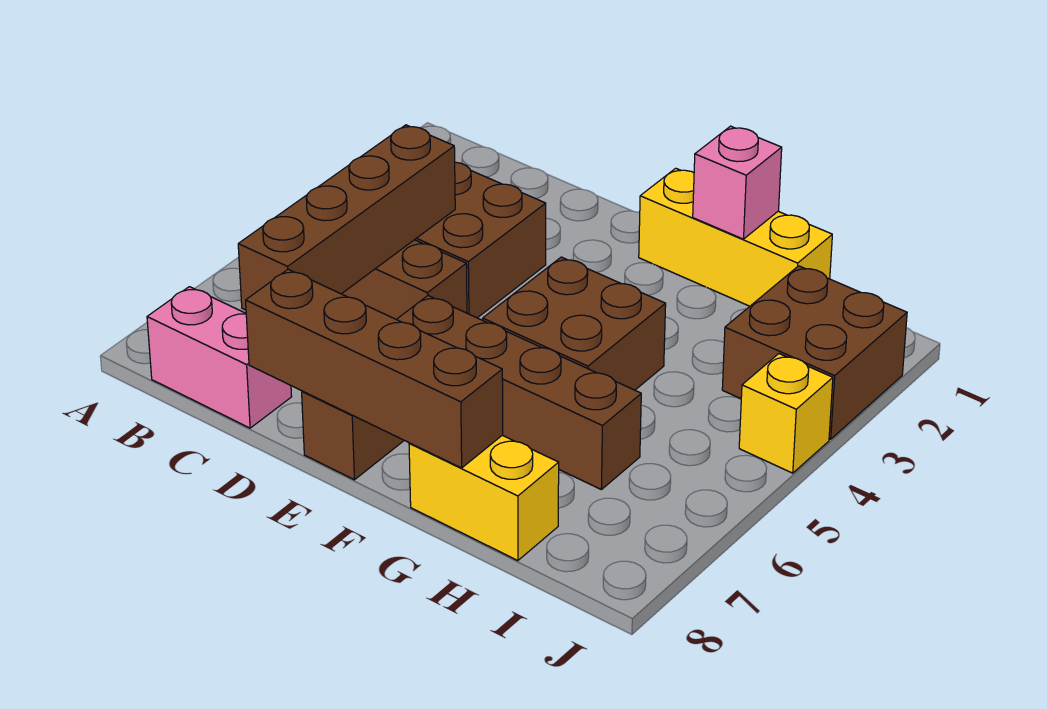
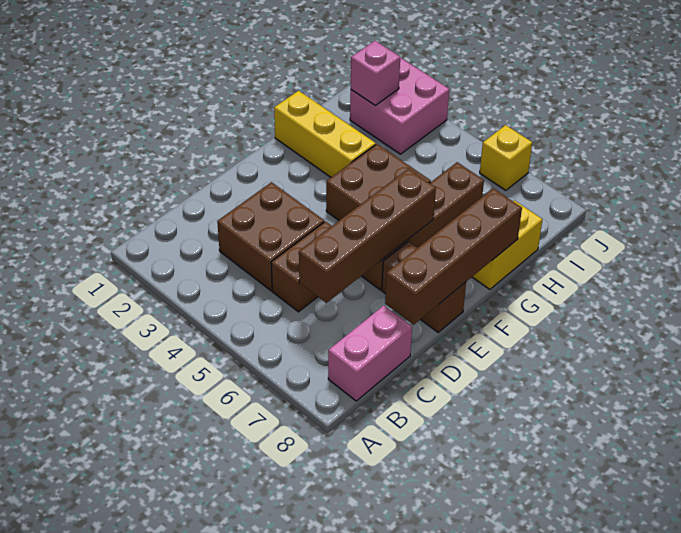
brown brick C4:C7 level 2 -> brown brick C6:F6 level 2
yellow brick F1:H1 level 1 -> yellow brick G1:G3 level 1
pink brick G1 level 2 -> pink brick I2 level 2
brown brick I2:J3 level 1 -> pink brick I2:J3 level 1
yellow brick J4 level 1 -> yellow brick J6 level 1

